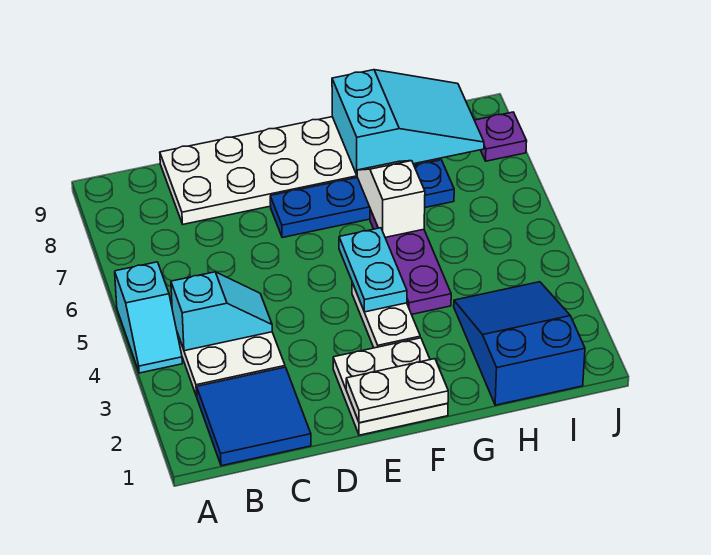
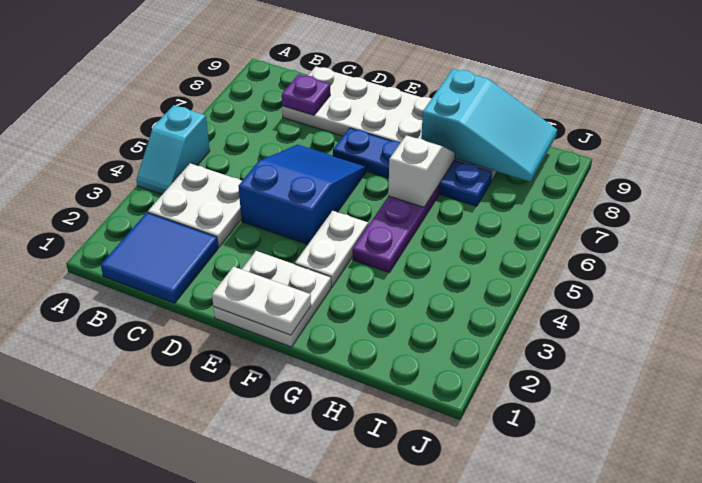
cyan slope B4:C4 level 2 top B -> none
cyan plate F4:F5 level 2 -> none
blue slope H1:I3 level 1 top 1 -> blue slope D4:E6 level 1 top 4
purple plate J8 level 1 -> purple plate C8 level 2

